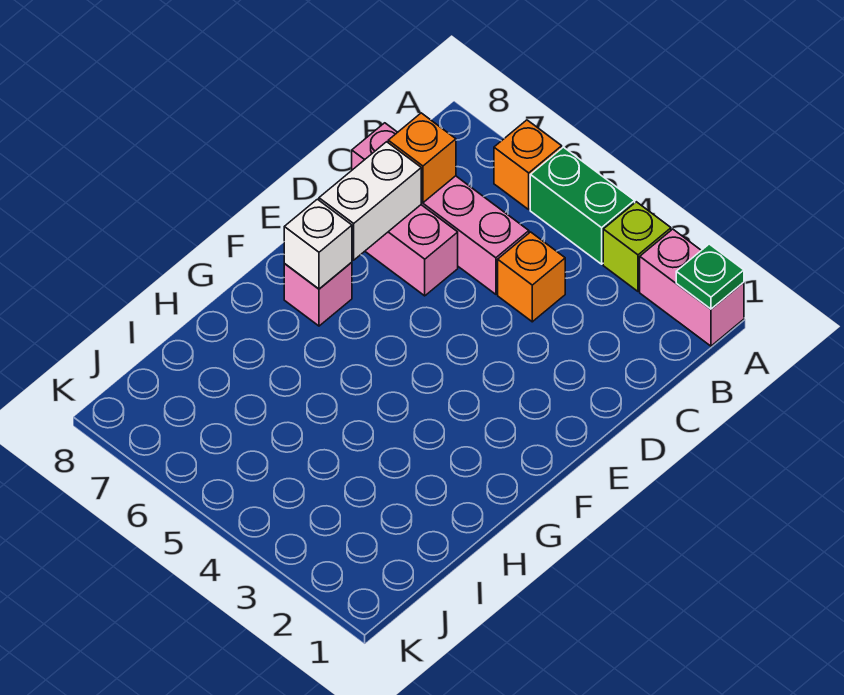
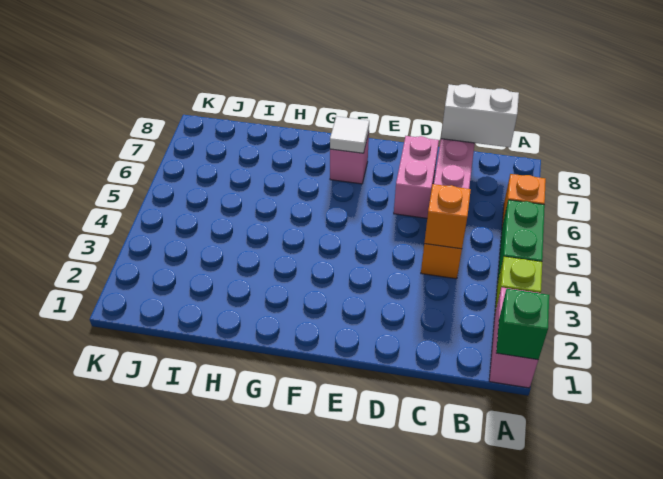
green plate A1 level 2 -> green brick A1 level 2
orange brick C7 level 2 -> orange brick C4 level 2
white brick D7:E7 level 2 -> white brick B8:C8 level 2
white brick F7 level 2 -> white tile F7 level 2

